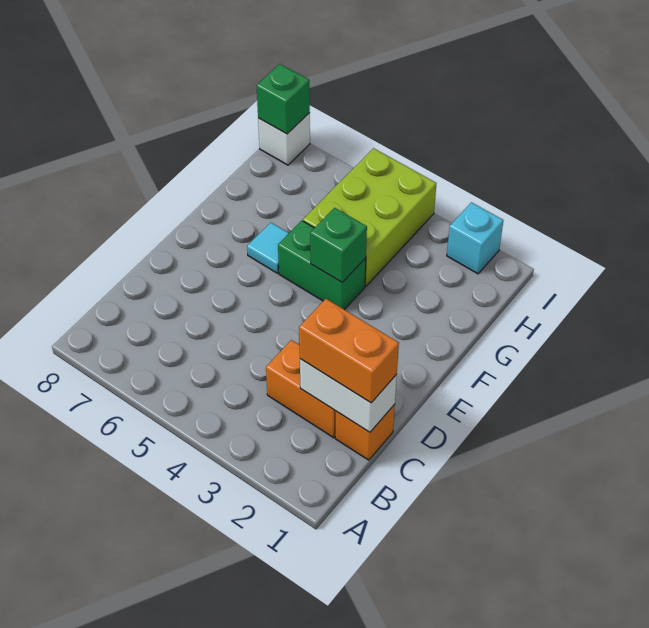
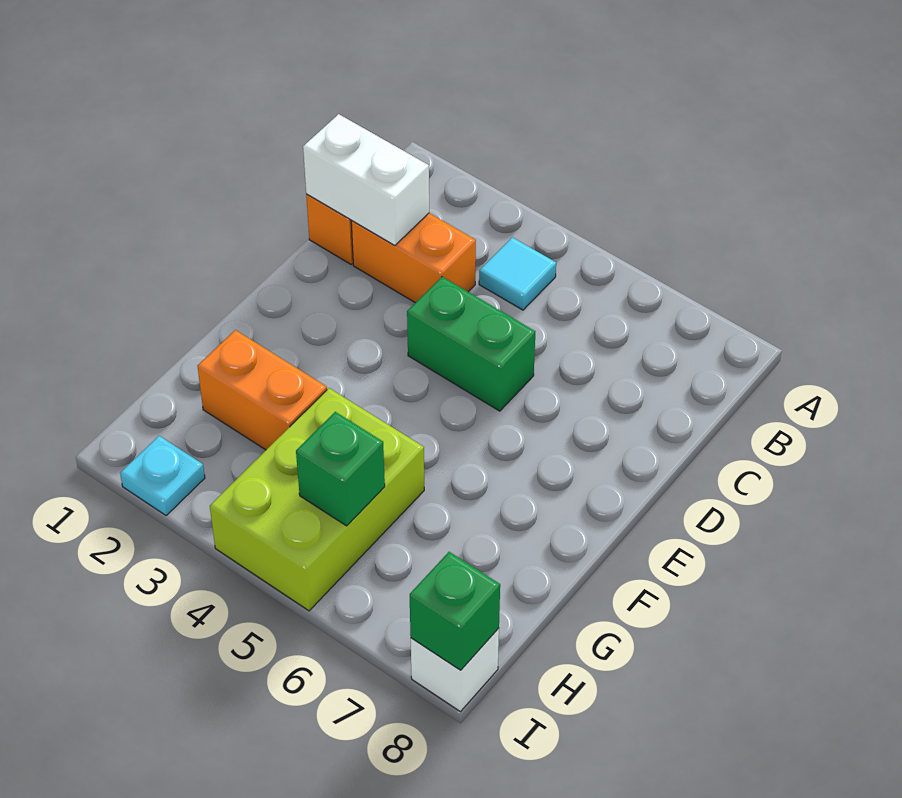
orange brick C1:C2 level 3 -> orange brick G2:G3 level 1
green brick F4:F5 level 1 -> green brick D4:D5 level 1
green brick F4 level 2 -> green brick H5 level 2
cyan tile F6 level 1 -> cyan tile B4 level 1
cyan brick I2 level 1 -> cyan plate I2 level 1

